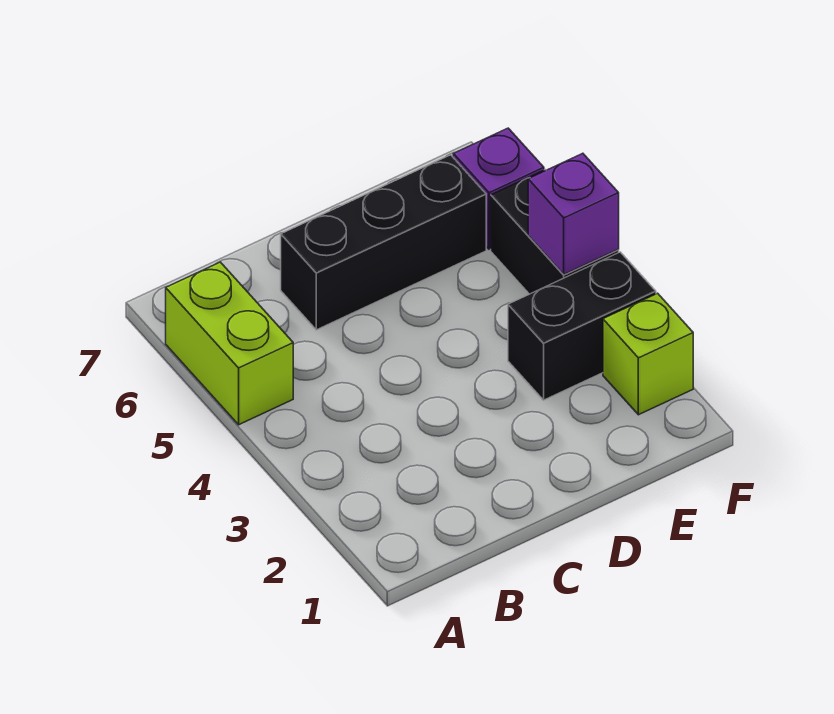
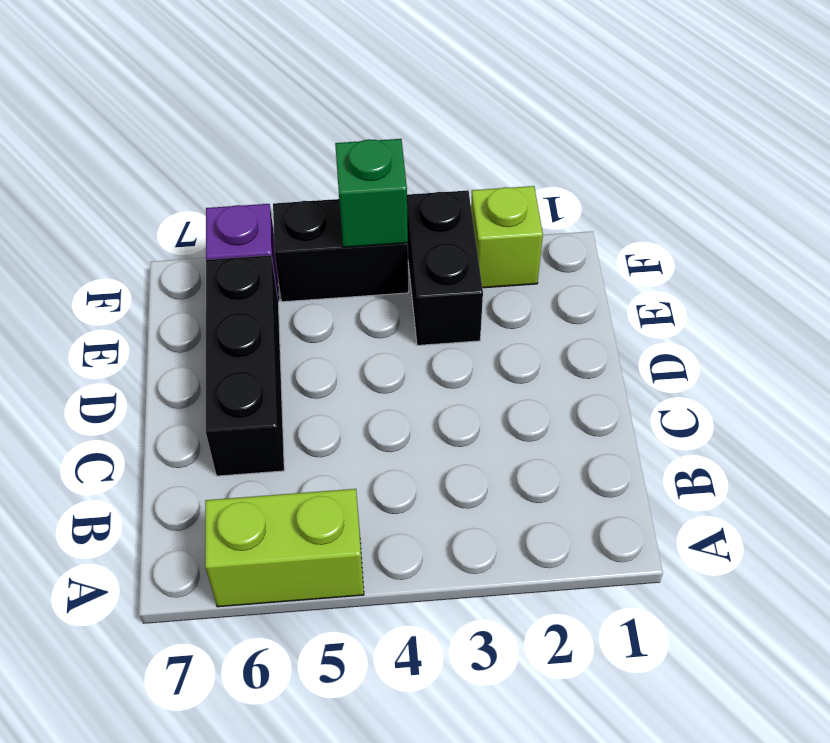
purple brick F4 level 2 -> green brick F4 level 2

